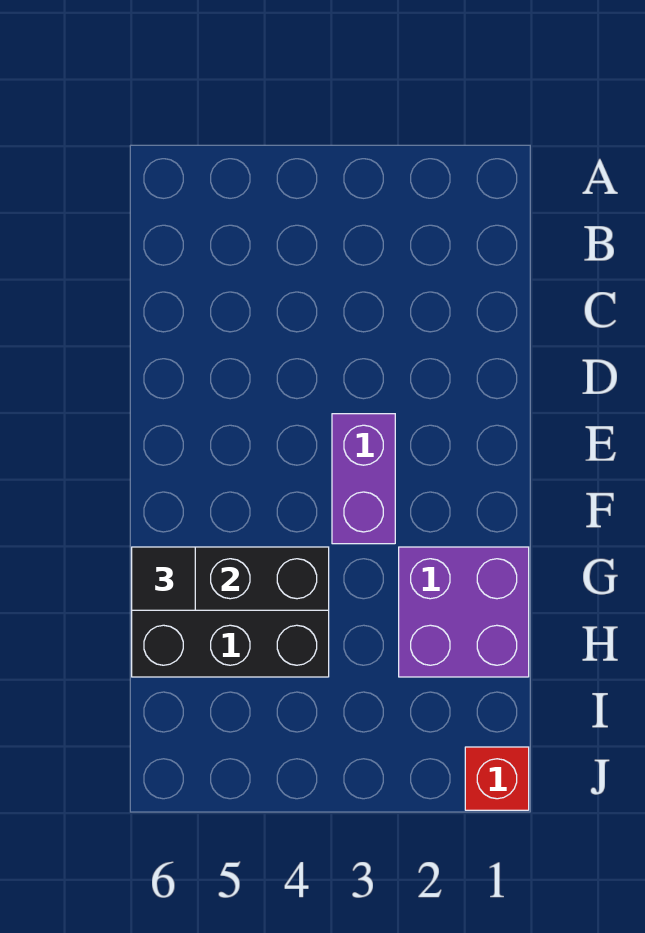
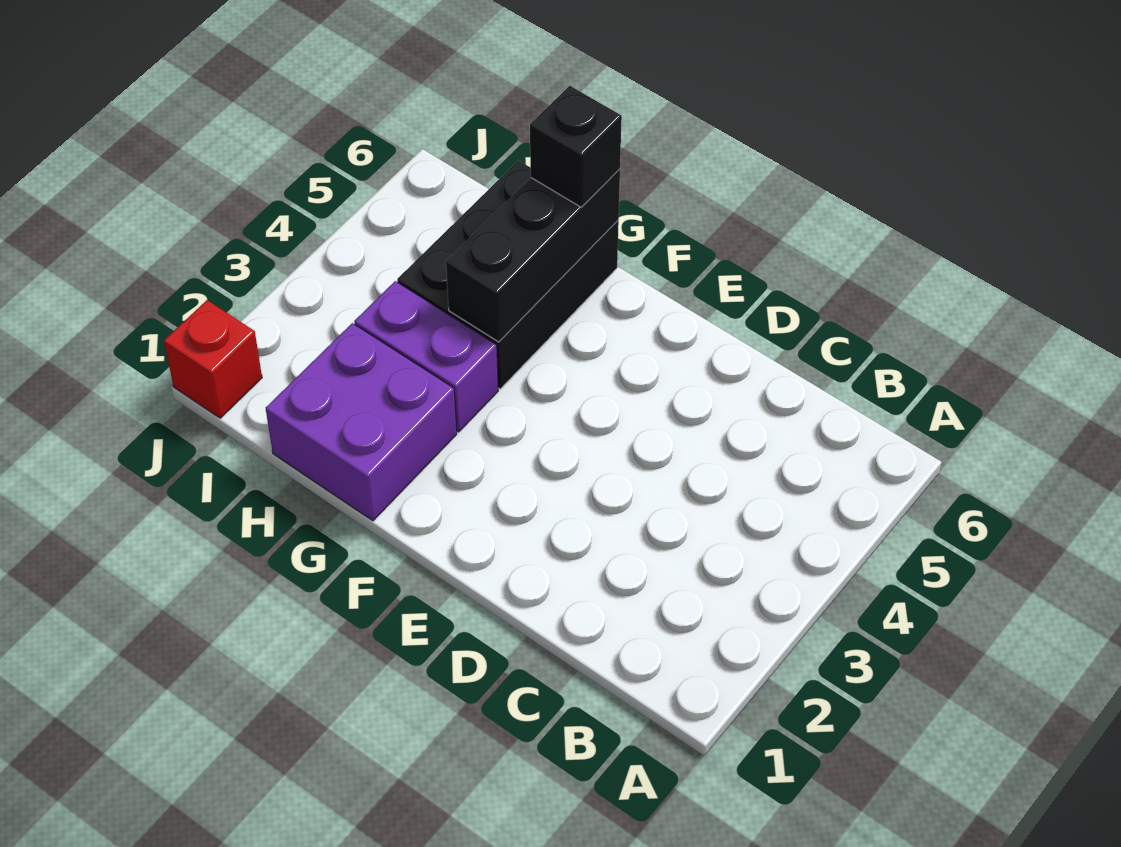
purple brick E3:F3 level 1 -> purple brick G3:H3 level 1
black tile G6 level 3 -> black brick G6 level 3

